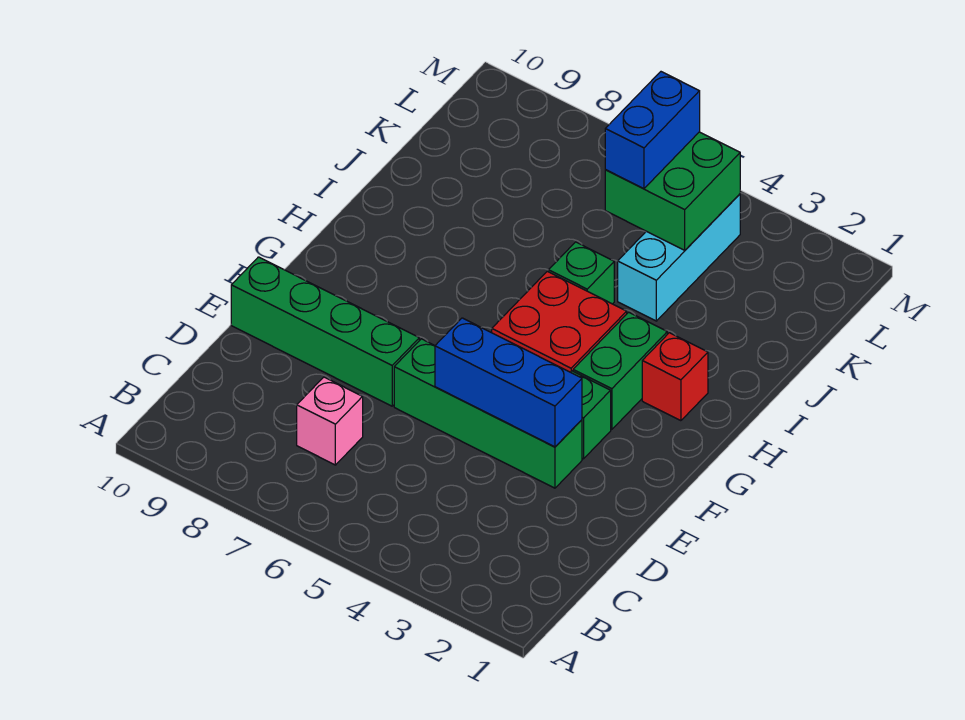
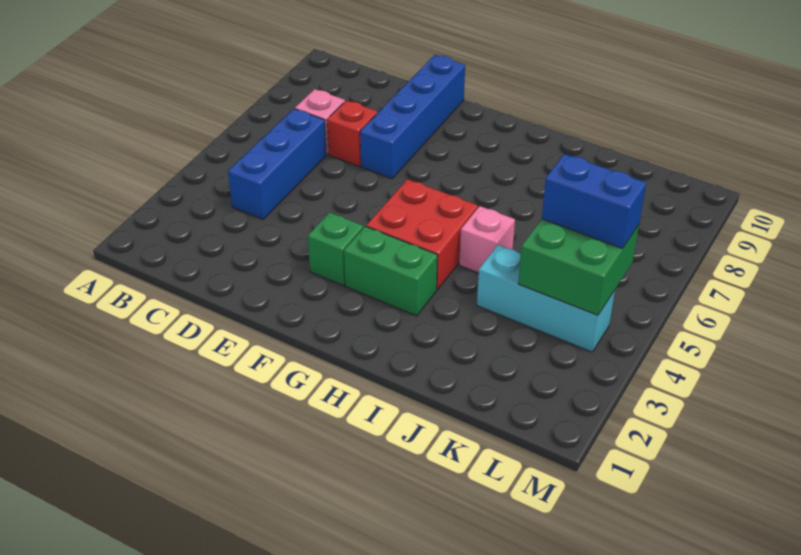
green brick E3:E6 level 1 -> none
blue brick E3:E5 level 2 -> blue brick C4:C6 level 1
green brick E7:E10 level 1 -> blue brick E7:E10 level 1
red brick H2 level 1 -> red brick D7 level 1
green brick I5 level 1 -> pink brick I5 level 1

